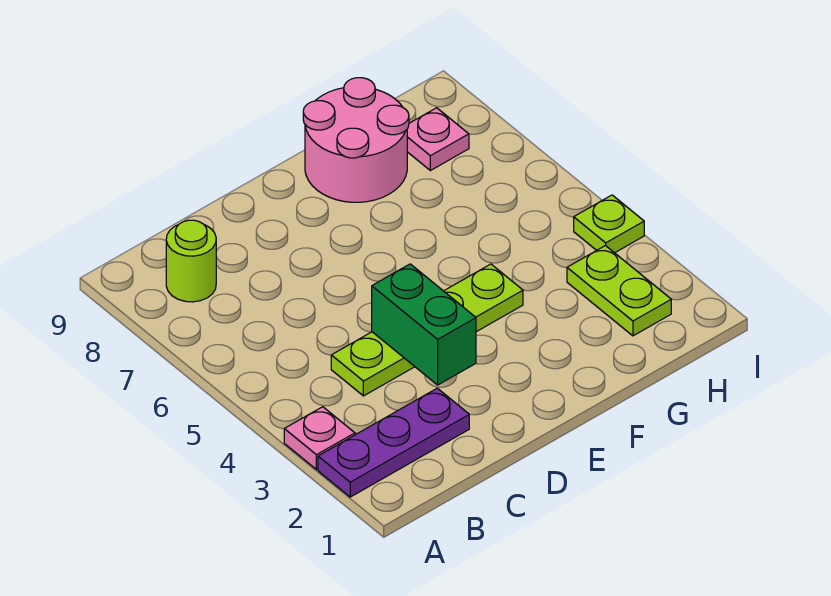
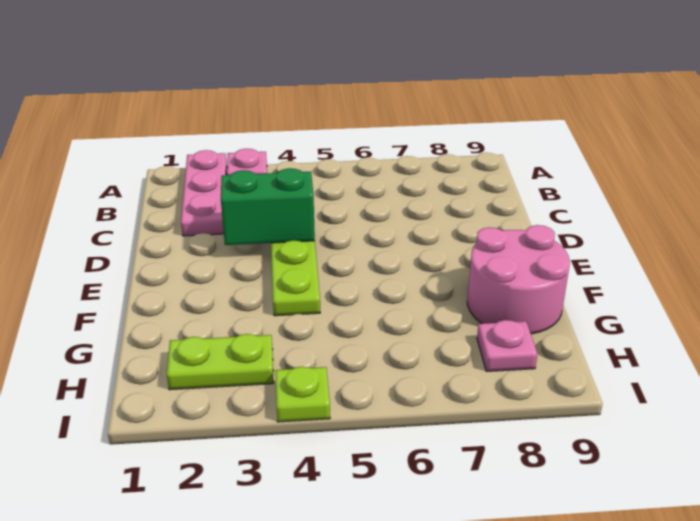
purple plate A2:C2 level 1 -> pink plate A2:C2 level 1
lime round brick B8 level 1 -> none

